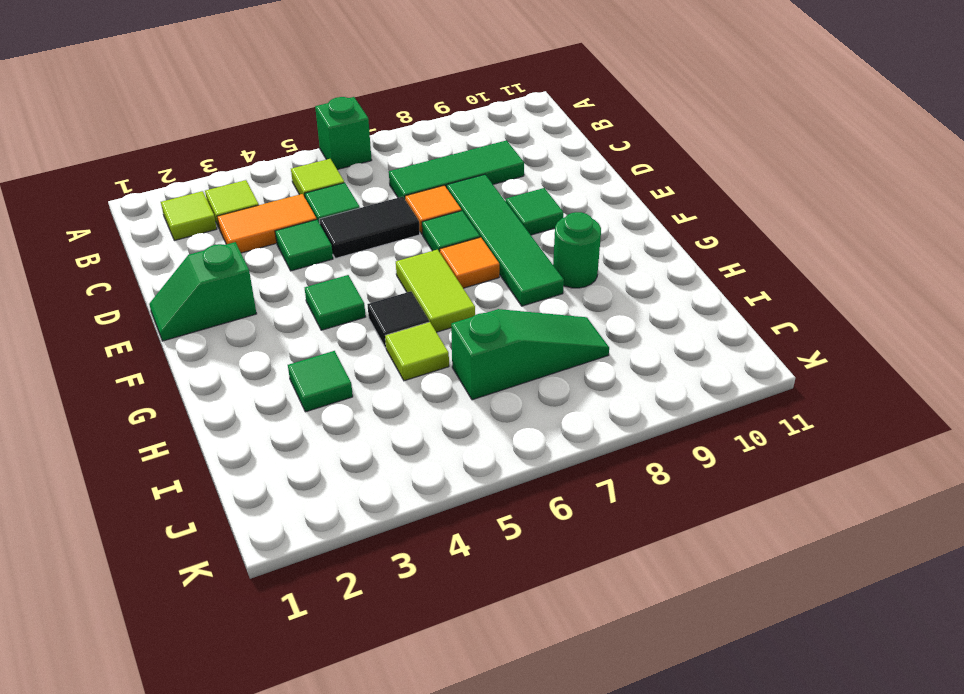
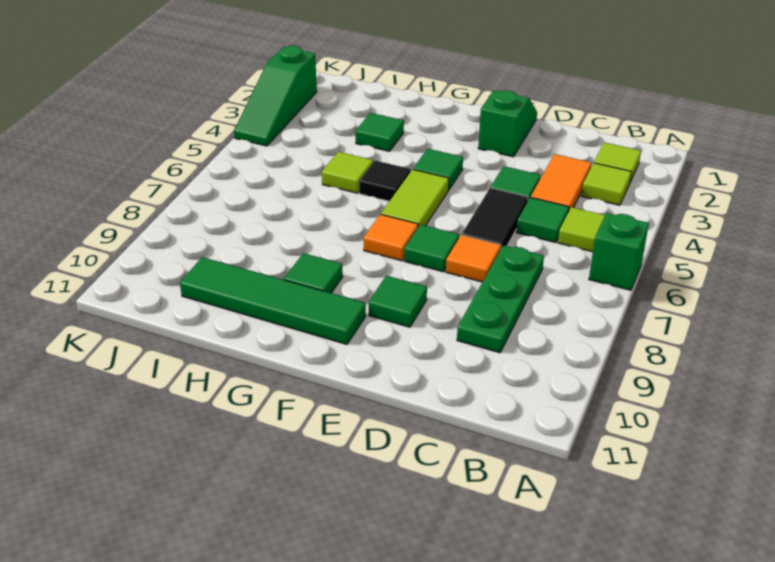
green tile C7:C9 level 1 -> green plate C7:C9 level 1
green tile D8:G8 level 1 -> green tile F10:I10 level 1
lime tile F6:G6 level 1 -> lime tile F5:F6 level 1
green round brick G9 level 1 -> green tile G9 level 1
green slope I6:I8 level 1 top 6 -> green slope K2:K4 level 1 top 2

